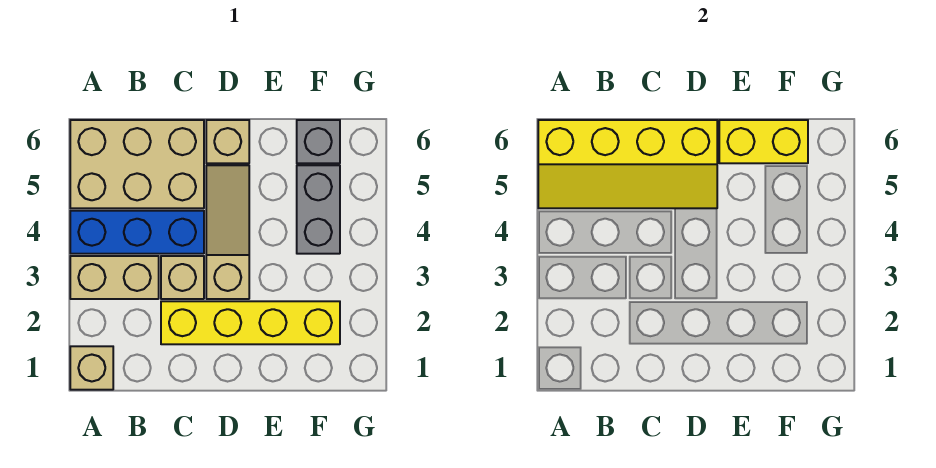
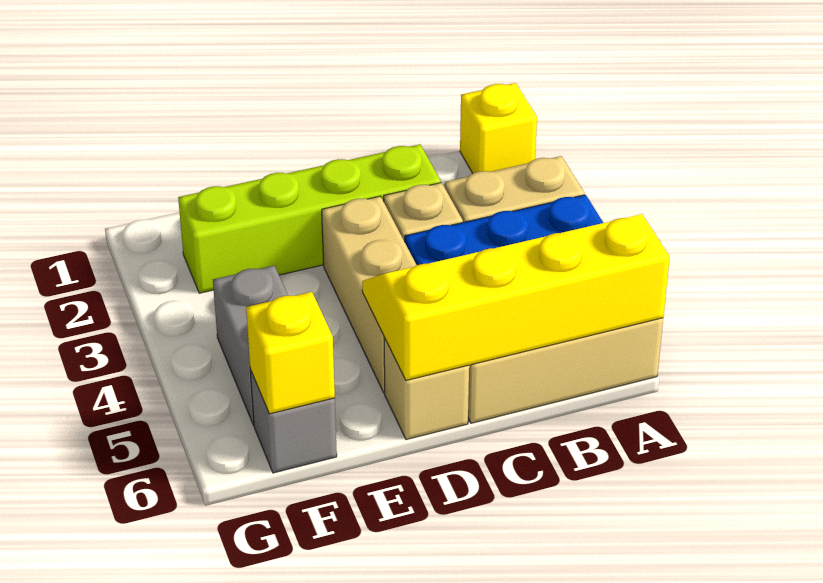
tan brick A1 level 1 -> yellow brick A1 level 1
yellow brick C2:F2 level 1 -> lime brick C2:F2 level 1
tan slope D3:D5 level 1 top 3 -> tan brick D3:D5 level 1
yellow brick E6:F6 level 2 -> yellow brick F6 level 2

